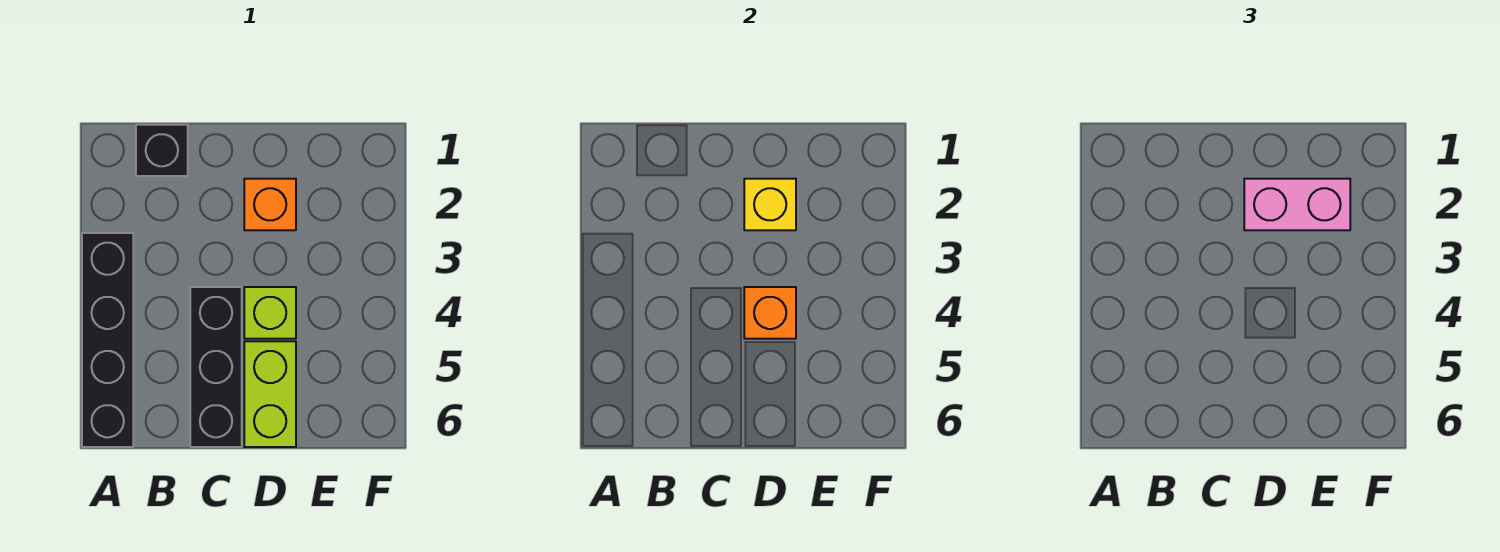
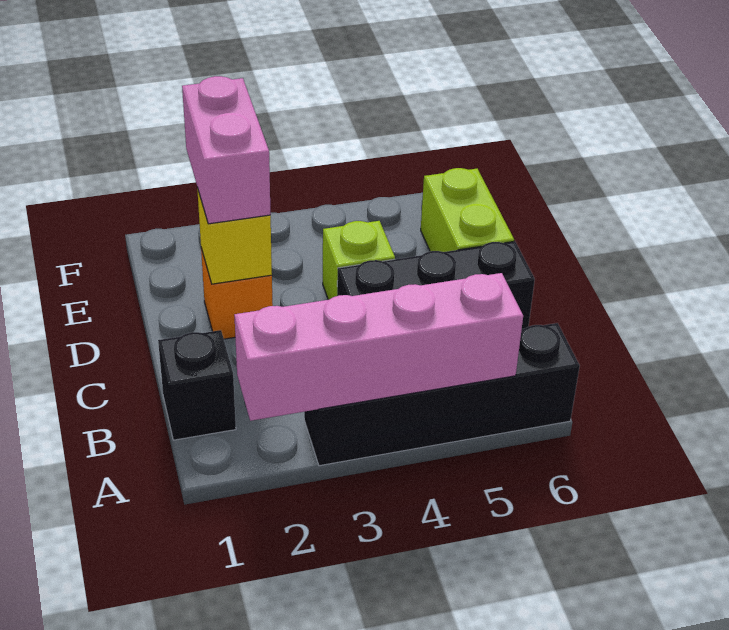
none -> pink brick A2:A5 level 2
orange brick D4 level 2 -> none
lime brick D5:D6 level 1 -> lime brick D6:E6 level 1

